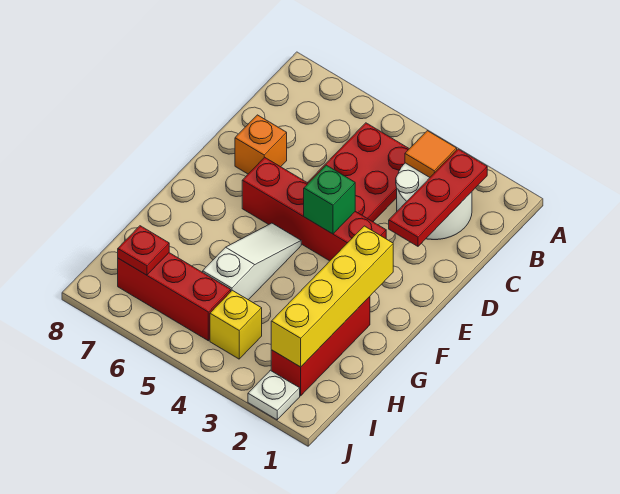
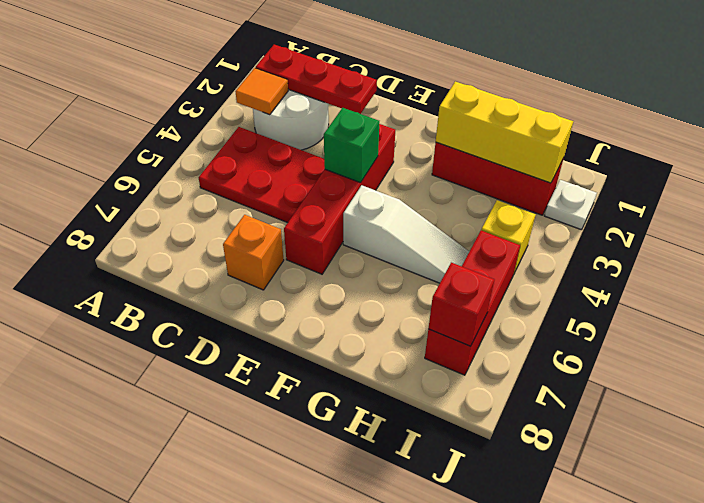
yellow brick F2:I2 level 2 -> yellow brick G2:I2 level 2
white slope F5:H5 level 1 top H -> white slope F5:H5 level 1 top F
red plate I7 level 2 -> red brick I7 level 2

